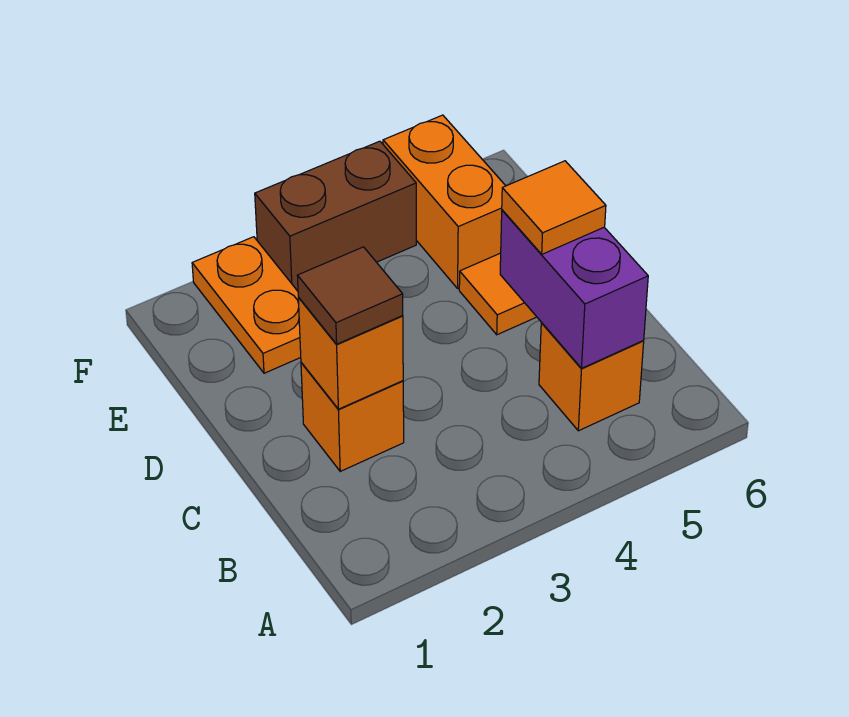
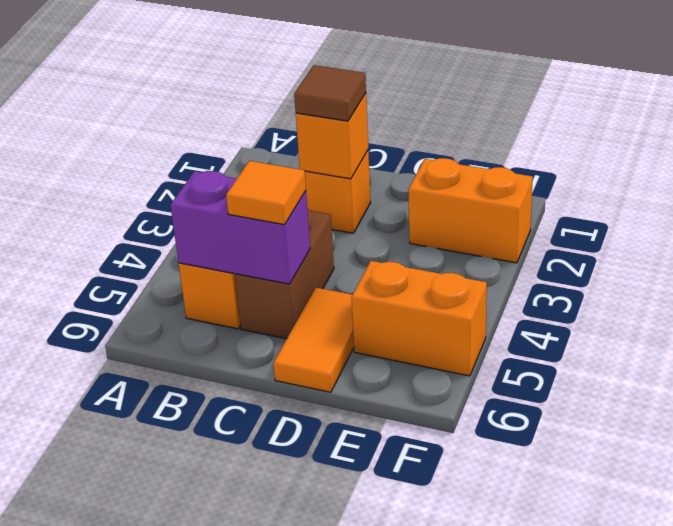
orange plate E2:F2 level 1 -> orange brick E2:F2 level 1
brown brick F3:F4 level 1 -> brown brick C4:C5 level 1

